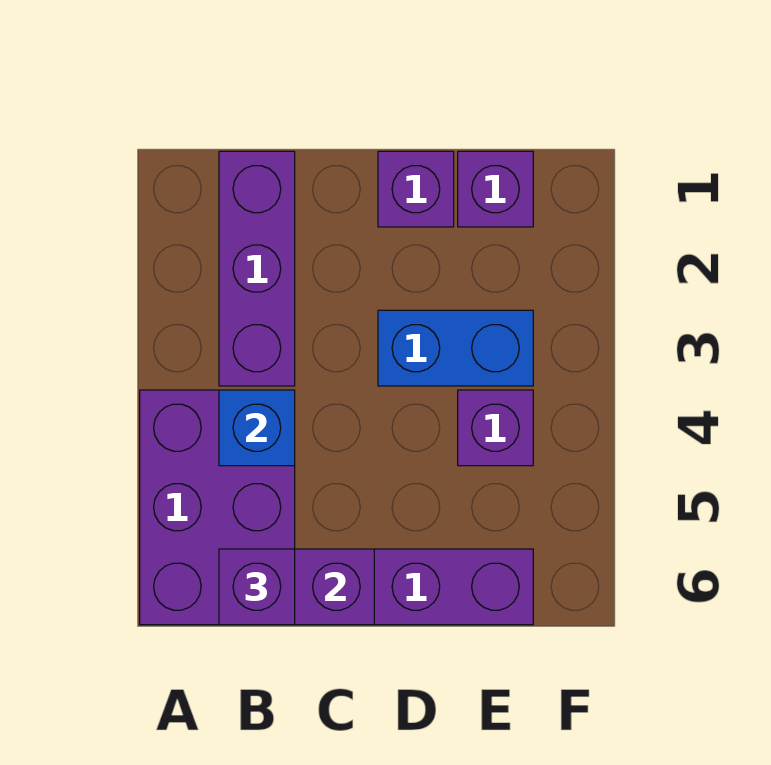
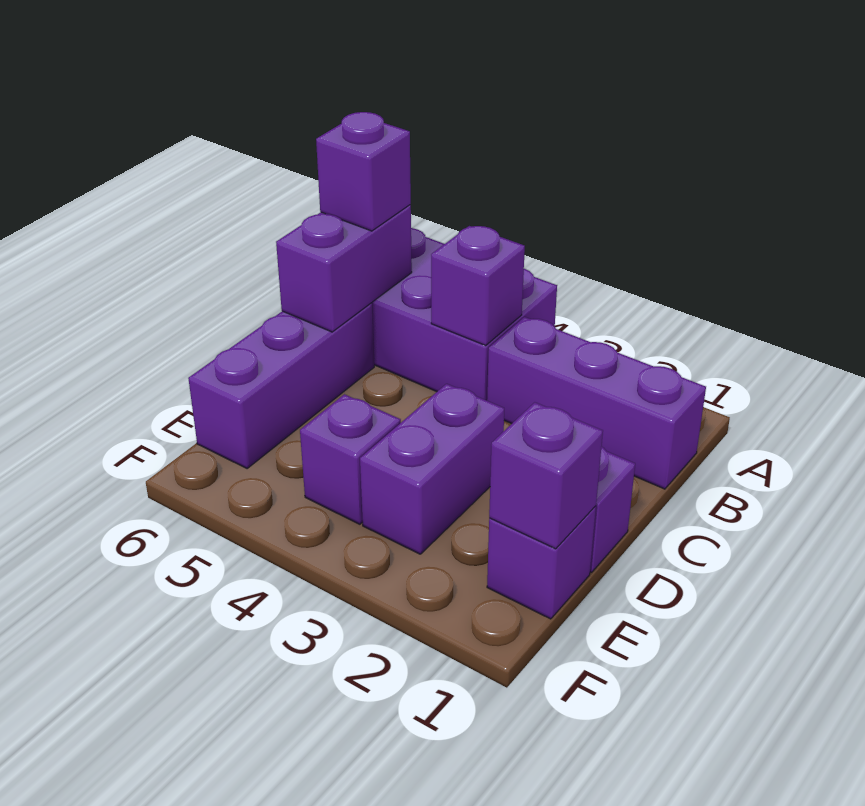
blue brick B4 level 2 -> purple brick B4 level 2
blue brick D3:E3 level 1 -> purple brick D3:E3 level 1
none -> purple brick E1 level 2

